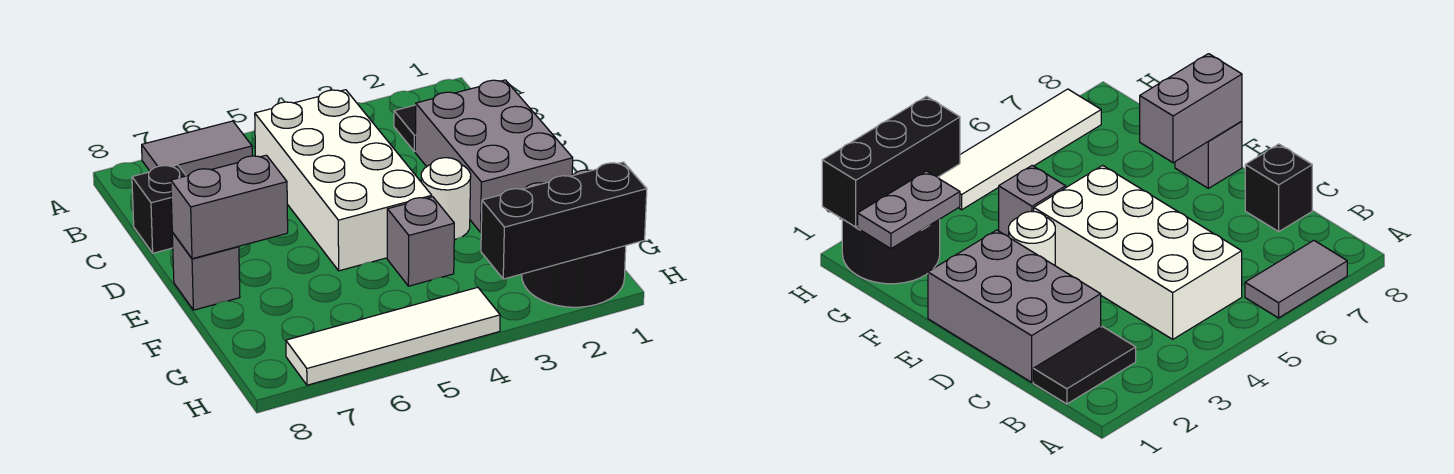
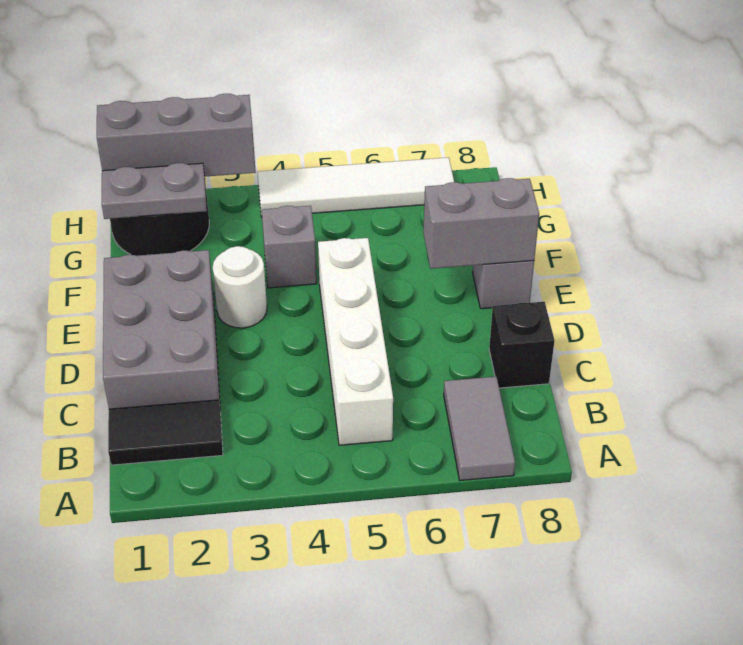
grey tile A6:A7 level 1 -> grey tile A7:B7 level 1
white brick B4:E5 level 1 -> white brick B5:E5 level 1
black brick H1:H3 level 2 -> grey brick H1:H3 level 2

